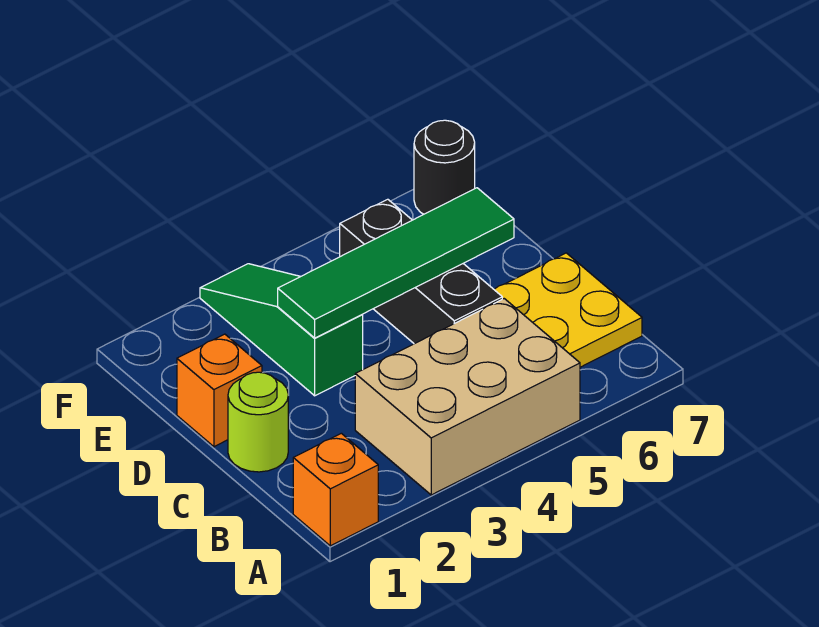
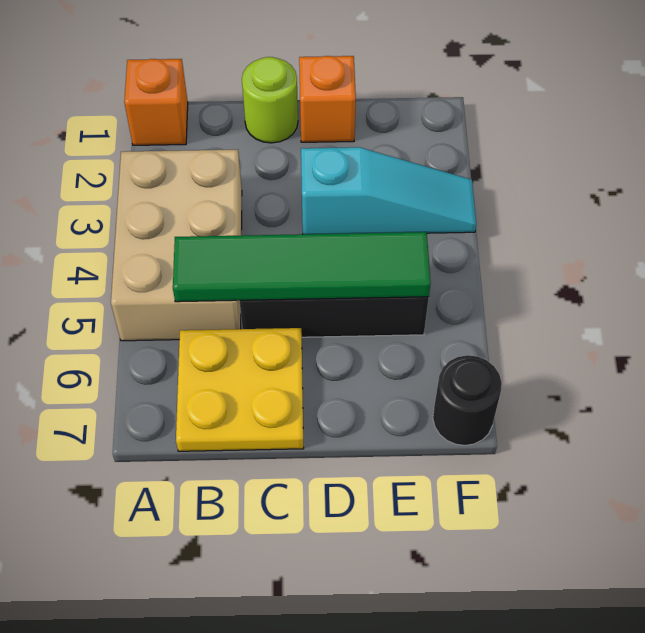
green slope D3:F3 level 1 top D -> cyan slope D3:F3 level 1 top D
green tile D3:D6 level 2 -> green tile B5:E5 level 2

